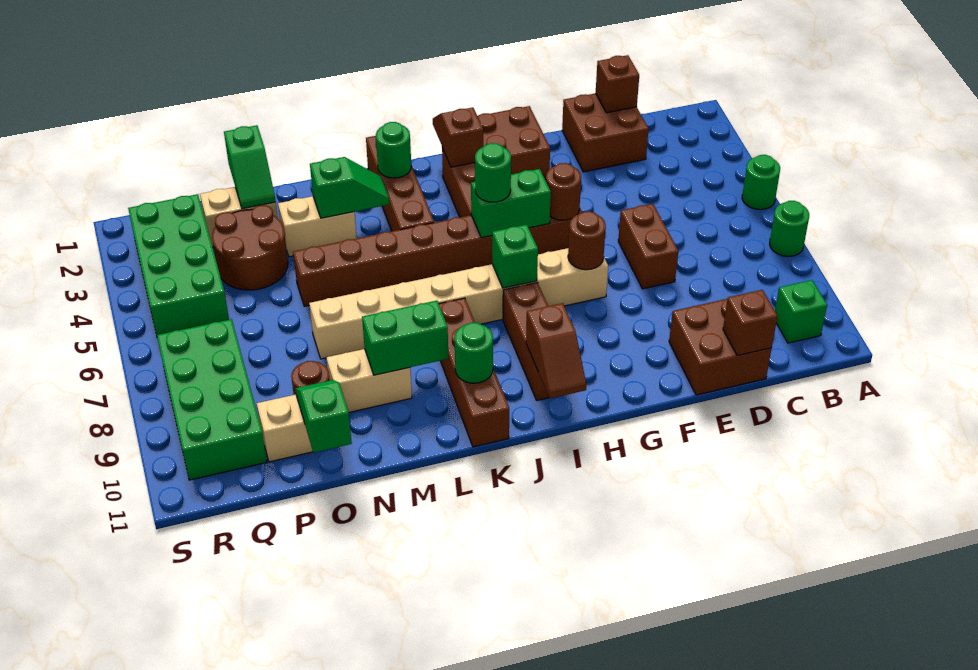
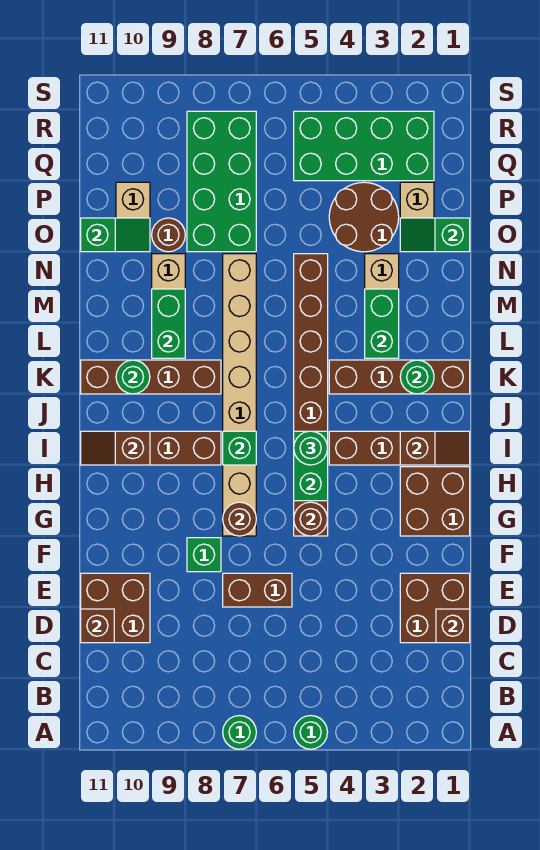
green brick B10 level 1 -> green brick F8 level 1
green slope L3:M3 level 2 top M -> green brick L3:M3 level 2
green brick Q7:R10 level 1 -> green brick O7:R8 level 1

